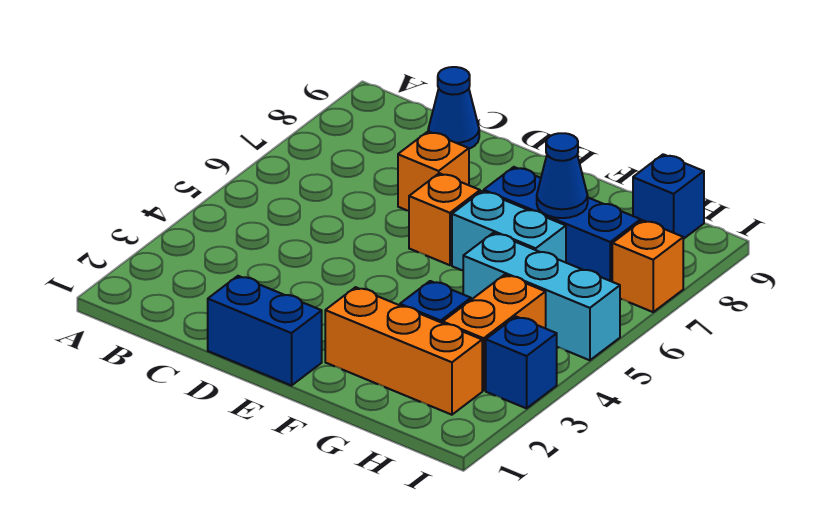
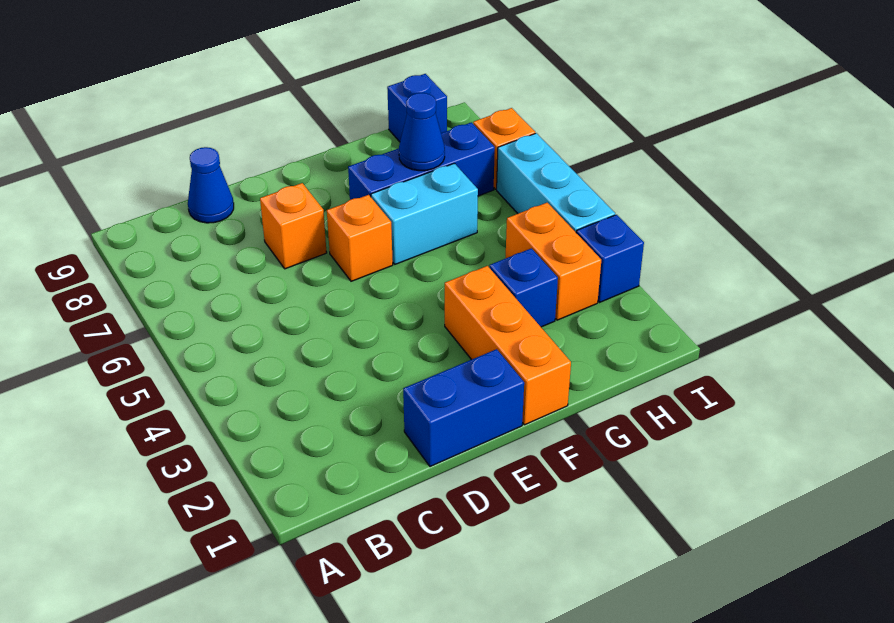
orange brick F2:H2 level 1 -> orange brick F1:F3 level 1
cyan brick G5:I5 level 1 -> cyan brick I4:I6 level 1

